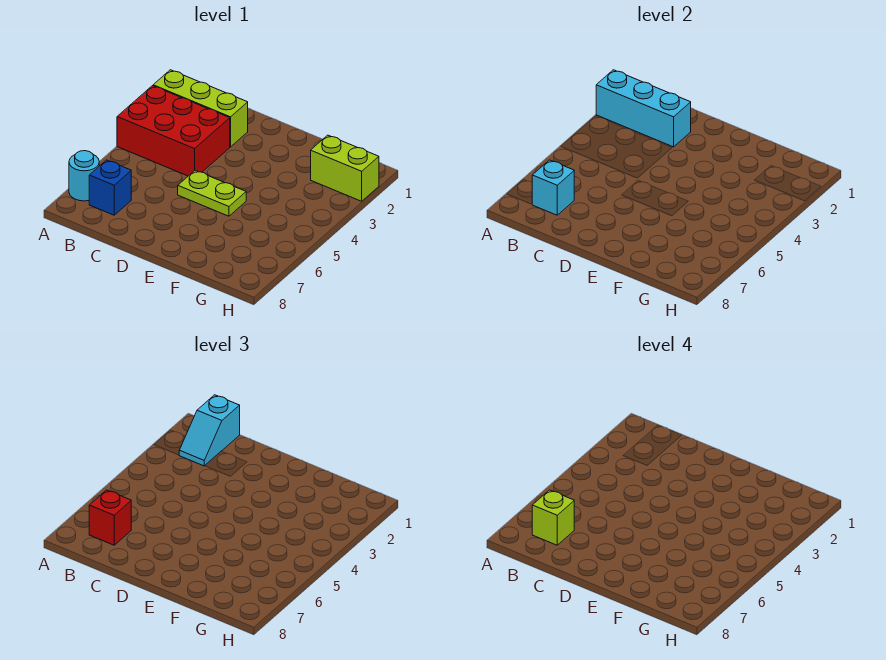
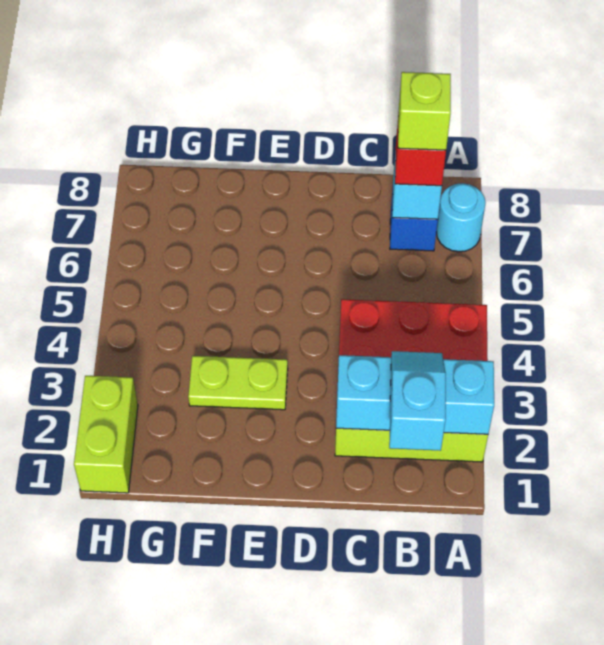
lime plate D5:E5 level 1 -> lime plate E3:F3 level 1
lime brick G2:H2 level 1 -> lime brick H1:H2 level 1

